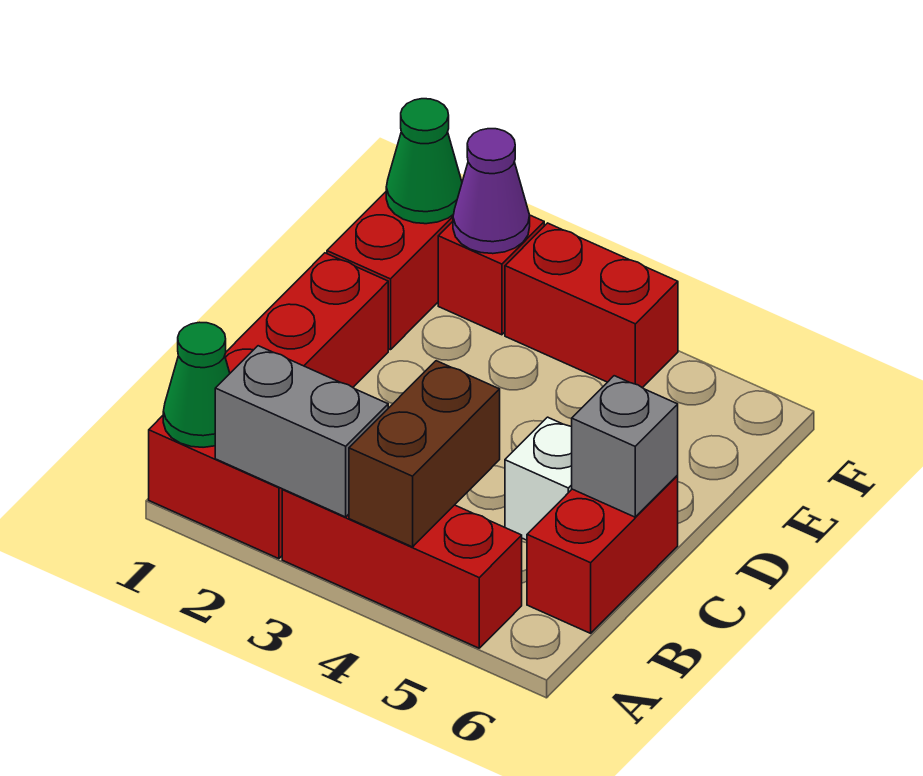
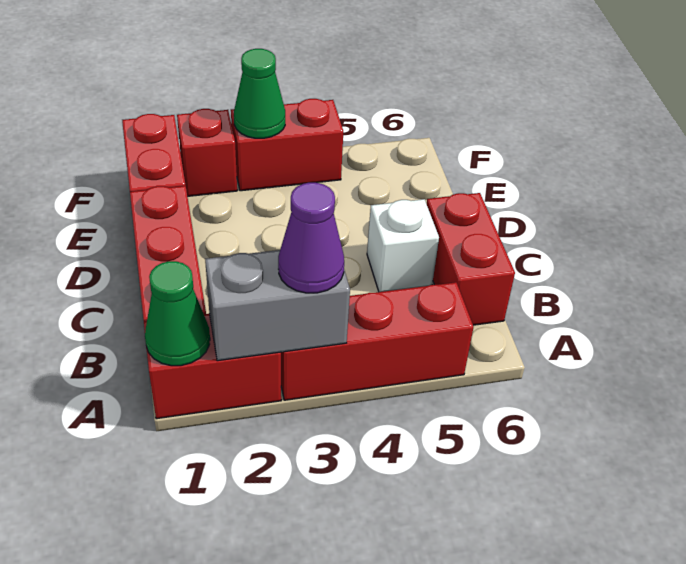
brown brick A4:B4 level 2 -> none
grey brick C6 level 2 -> none
green cone F1 level 2 -> green cone F3 level 2
purple cone F2 level 2 -> purple cone A3 level 3

